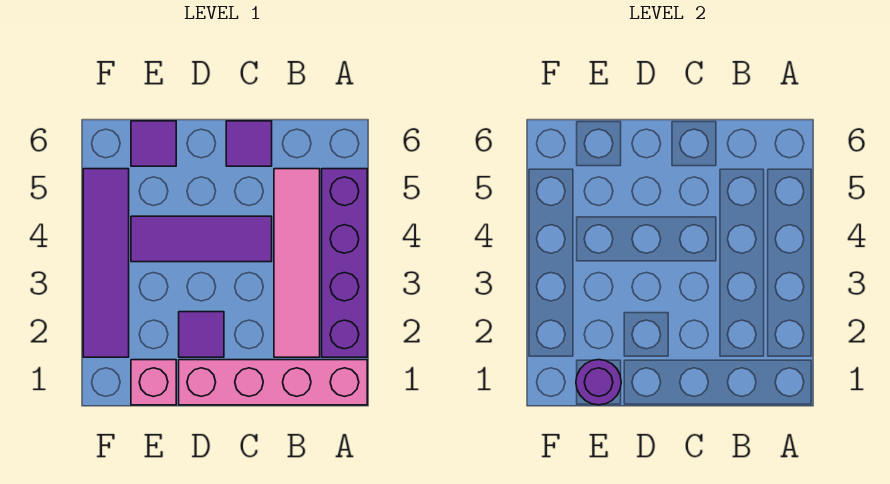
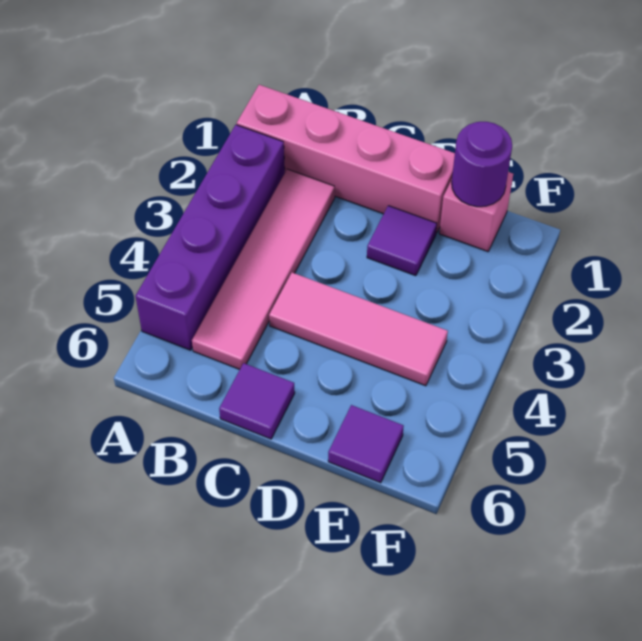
purple tile C4:E4 level 1 -> pink tile C4:E4 level 1
purple tile F2:F5 level 1 -> none

